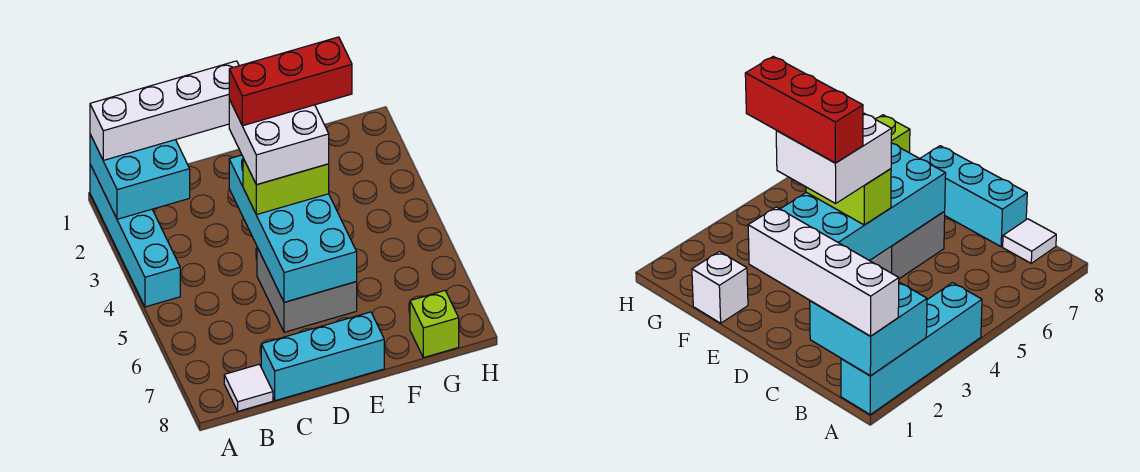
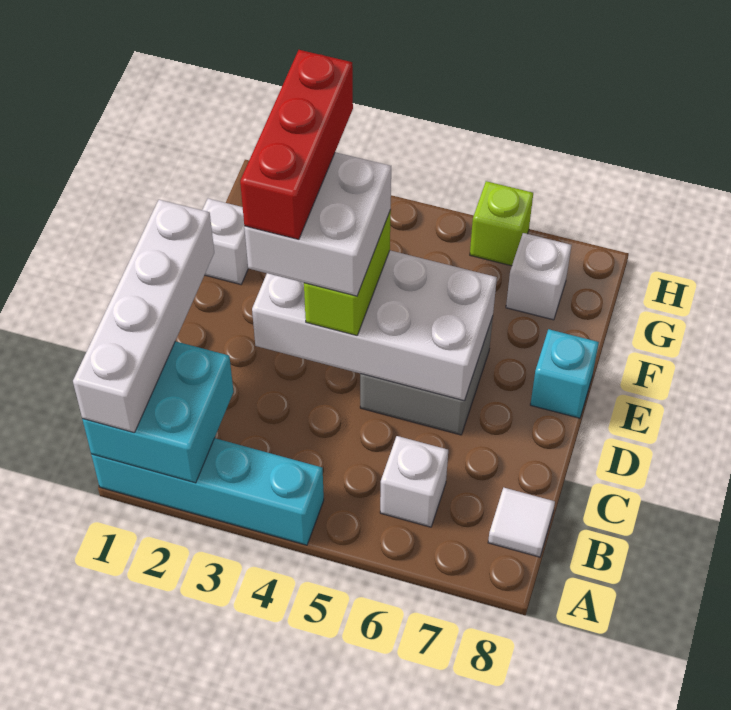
none -> white brick B6 level 1
cyan brick C8:E8 level 1 -> cyan brick E8 level 1
cyan brick D3:E6 level 2 -> white brick D3:E6 level 2
none -> white brick G7 level 1
lime brick G8 level 1 -> lime brick H6 level 1

